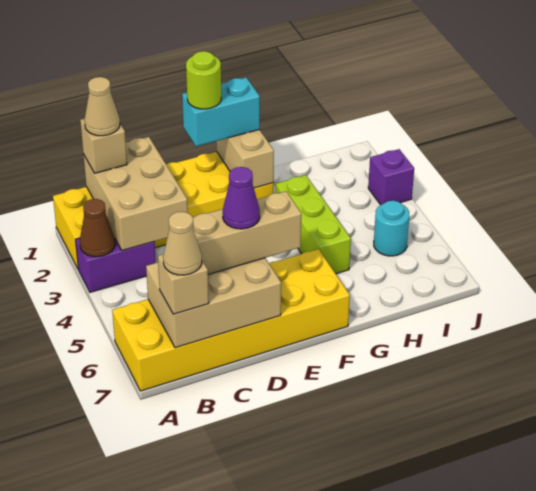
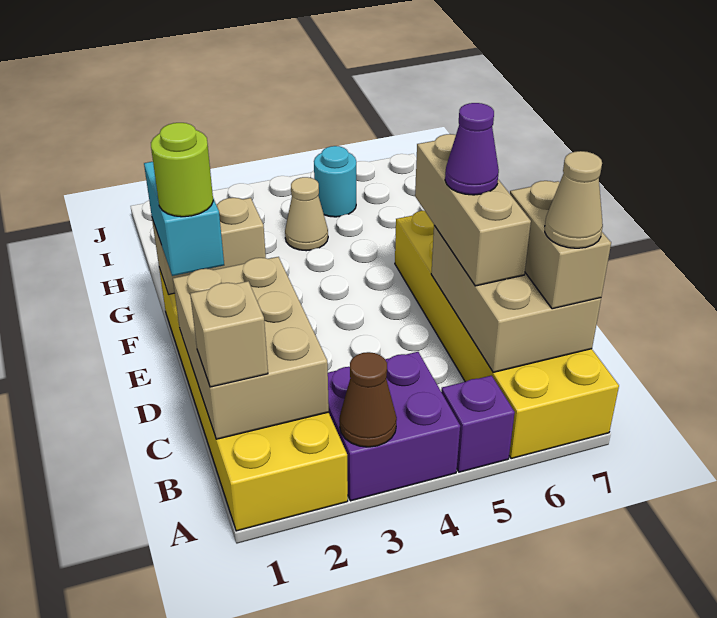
purple brick A3:B3 level 1 -> purple brick A3:B4 level 1
tan brick B1:C3 level 2 -> tan brick B1:D2 level 2
tan cone B1 level 4 -> tan cone H4 level 1
tan brick B7 level 3 -> tan brick B7:C7 level 3
lime brick G3:G5 level 1 -> none
purple brick J3 level 1 -> purple brick A5 level 1

